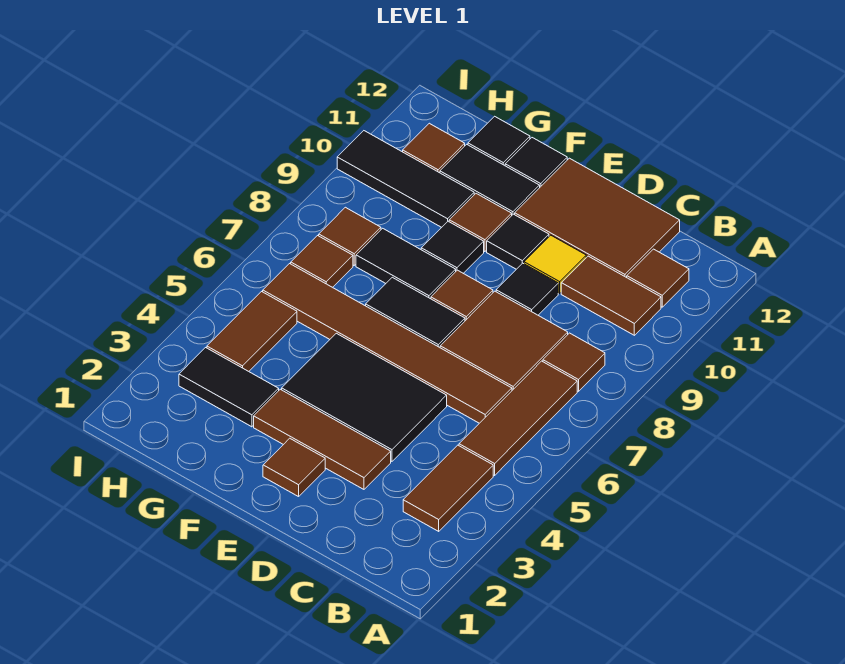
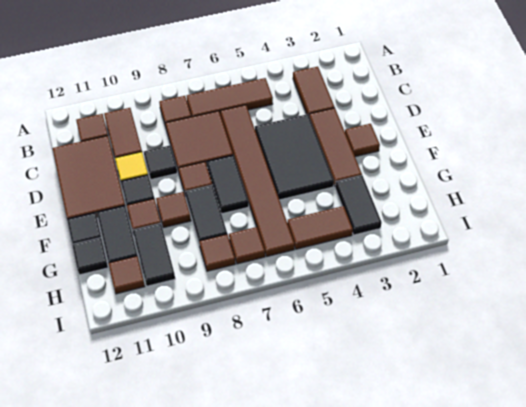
brown tile B3:B4 level 1 -> brown tile B3:C3 level 1
black tile F9 level 1 -> brown tile F9 level 1
black tile G10:I10 level 1 -> black tile G10:H10 level 1

